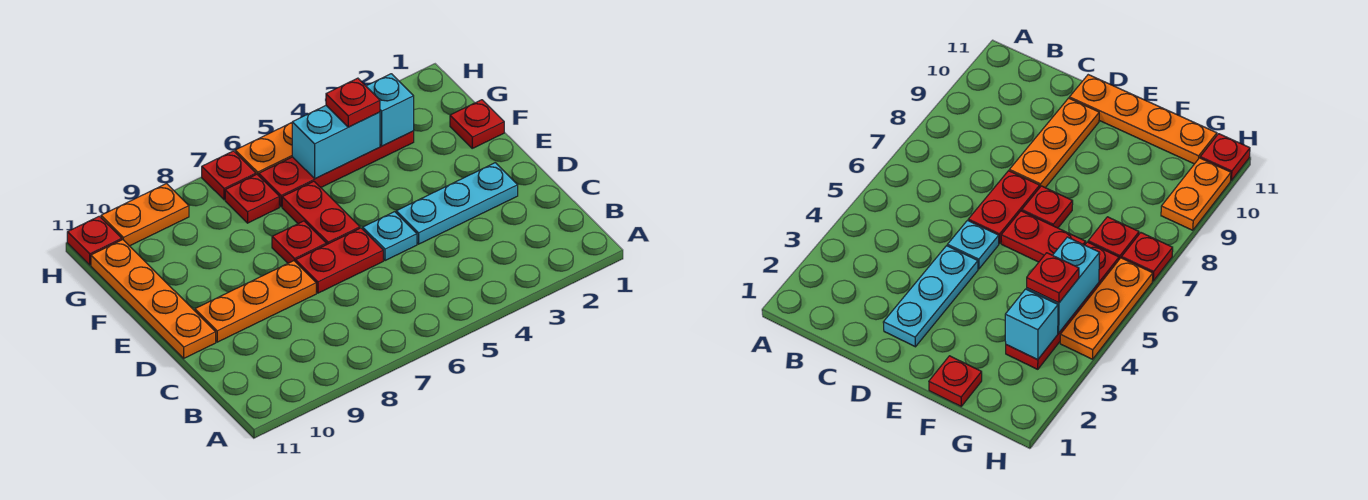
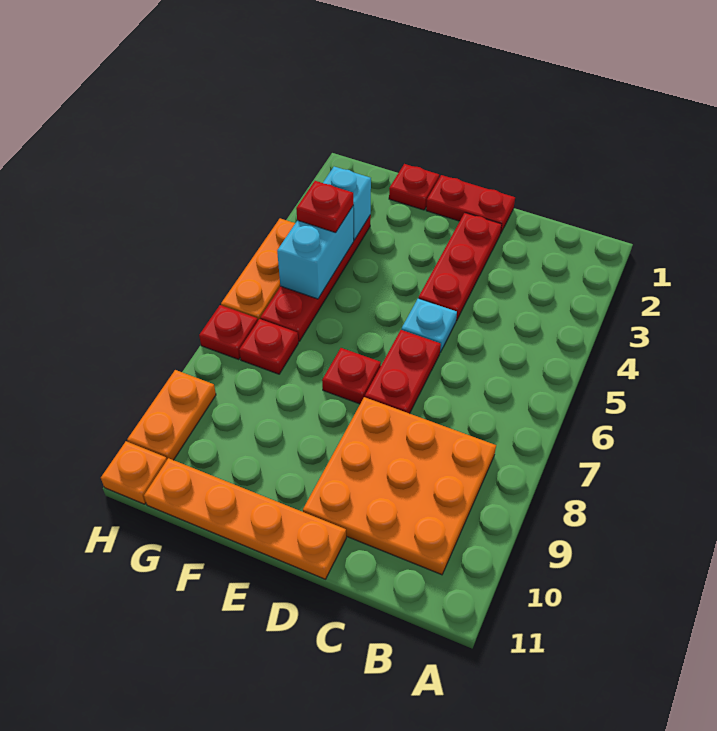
cyan plate D2:D4 level 1 -> red plate D2:D4 level 1
orange plate D8:D10 level 1 -> orange plate B8:D10 level 1
red plate E6:F6 level 1 -> red plate D1:E1 level 1
red plate H11 level 1 -> orange plate H11 level 1

